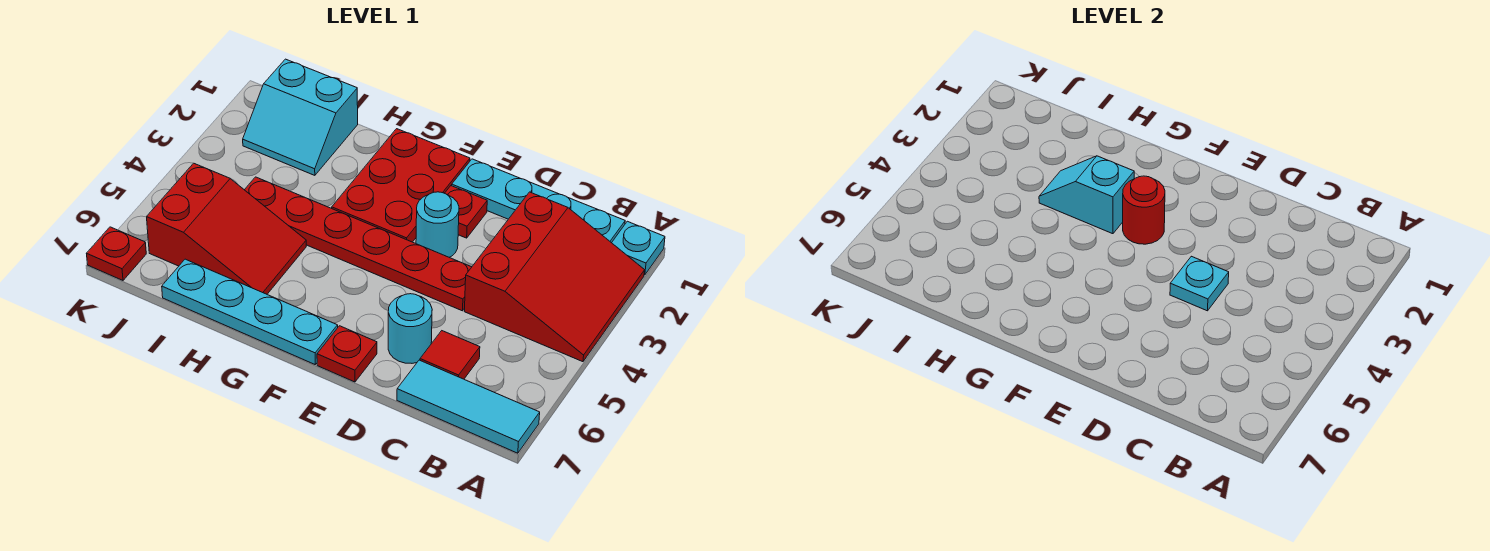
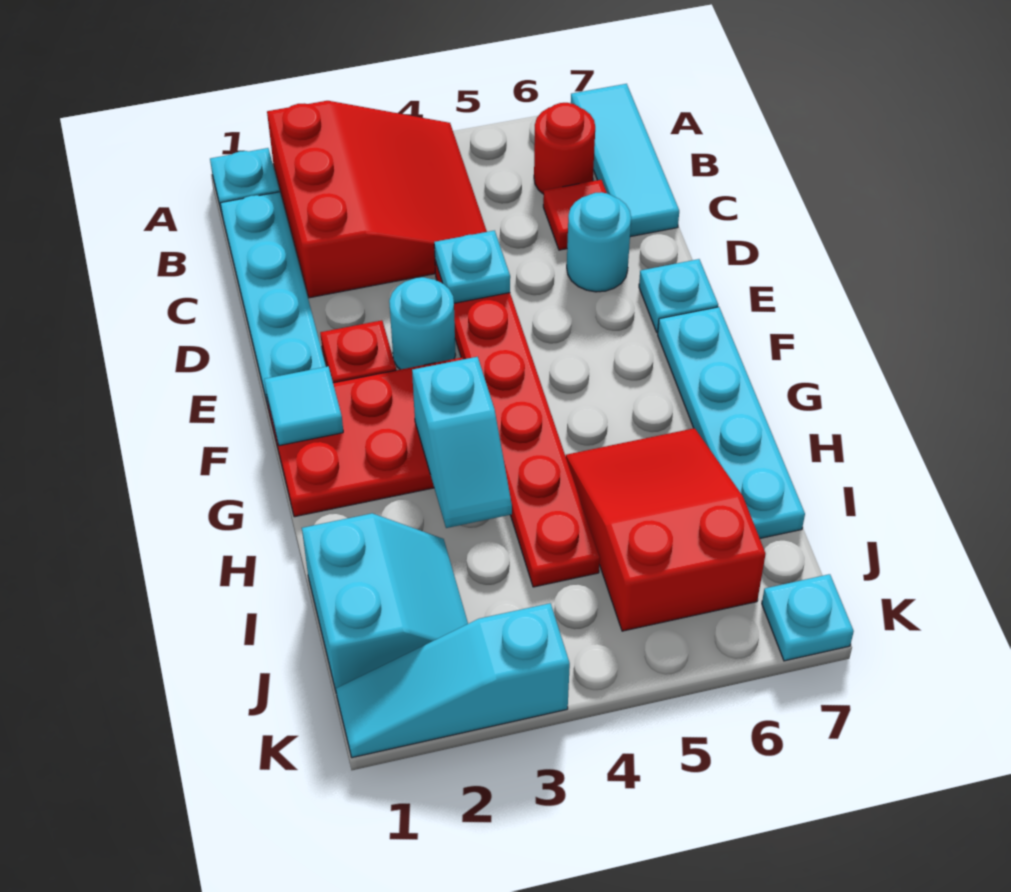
red slope A2:C4 level 1 top C -> red slope A2:C4 level 1 top 2
red plate E7 level 1 -> cyan plate E7 level 1
none -> cyan tile F1 level 2
red round brick F3 level 2 -> red round brick B6 level 1
none -> cyan slope K1:K3 level 1 top 3
red plate K7 level 1 -> cyan plate K7 level 1

